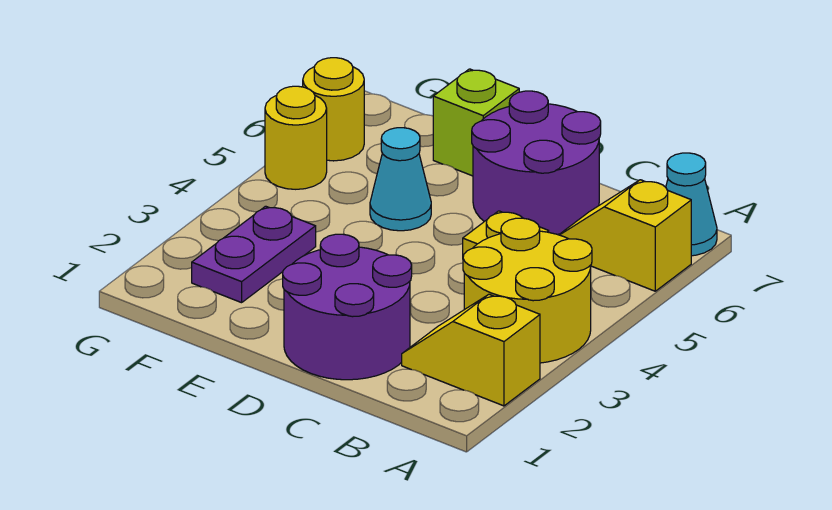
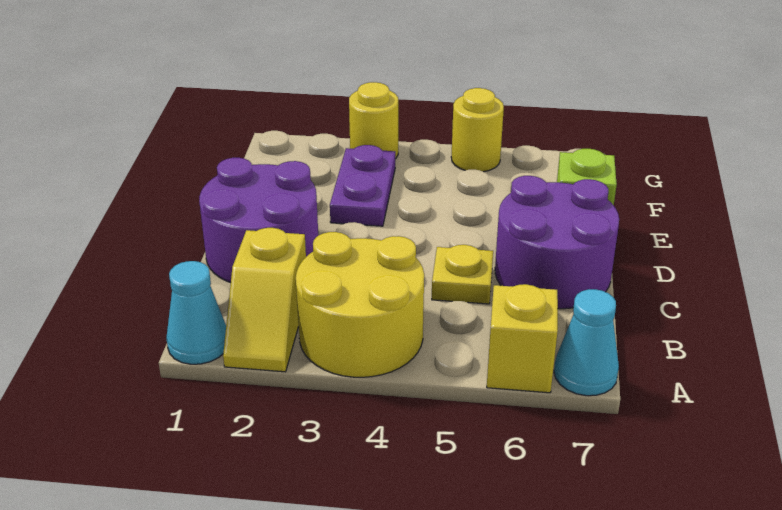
yellow slope A2:B2 level 1 top A -> yellow slope A2:B2 level 1 top B
cyan cone E5 level 1 -> cyan cone A1 level 1
purple plate F2:F3 level 1 -> purple plate E3:F3 level 1
yellow round brick G6 level 1 -> yellow round brick G3 level 1

